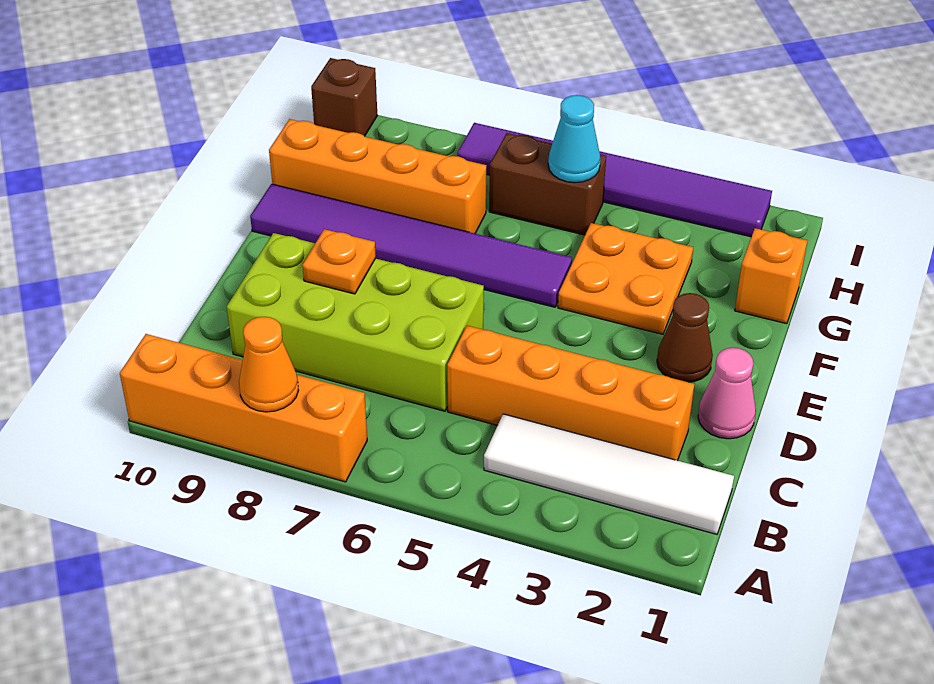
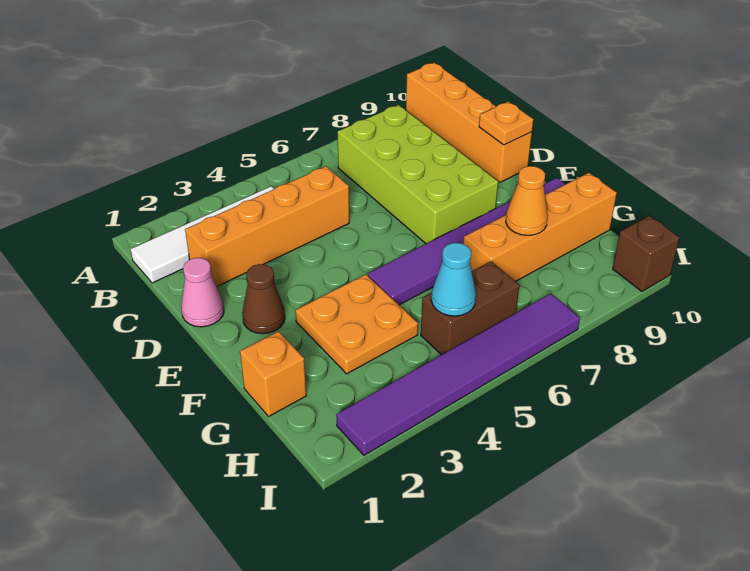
orange brick A7:A10 level 1 -> orange brick A10:D10 level 1
orange cone A8 level 2 -> orange cone G8 level 2
lime brick C6:D9 level 1 -> lime brick B7:E8 level 1
orange plate D8 level 2 -> orange plate D10 level 2

